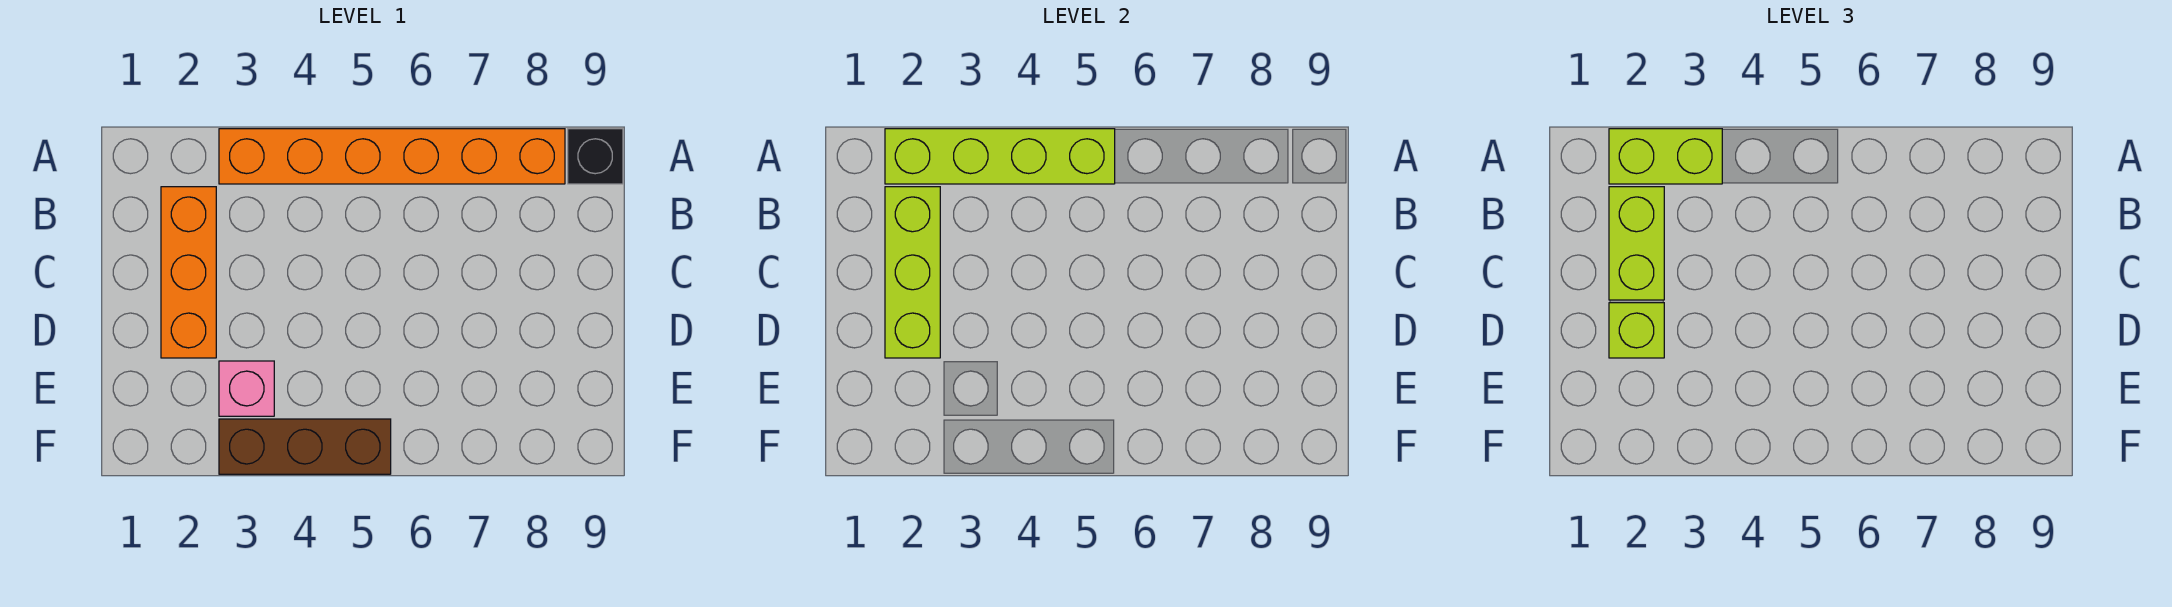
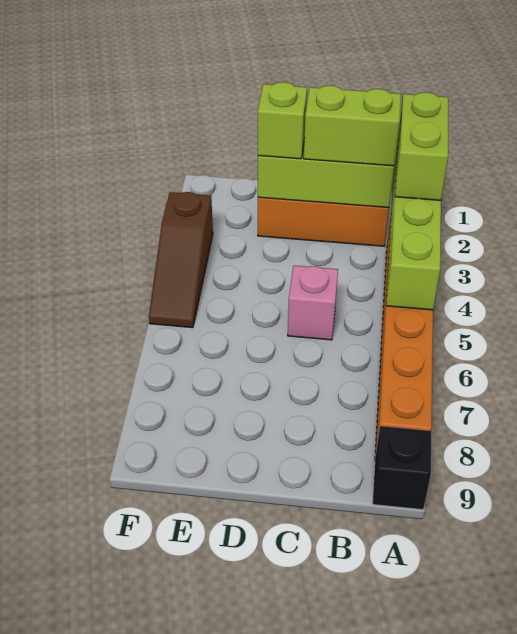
pink brick E3 level 1 -> pink brick C5 level 1
brown brick F3:F5 level 1 -> brown slope F3:F5 level 1 top 3

